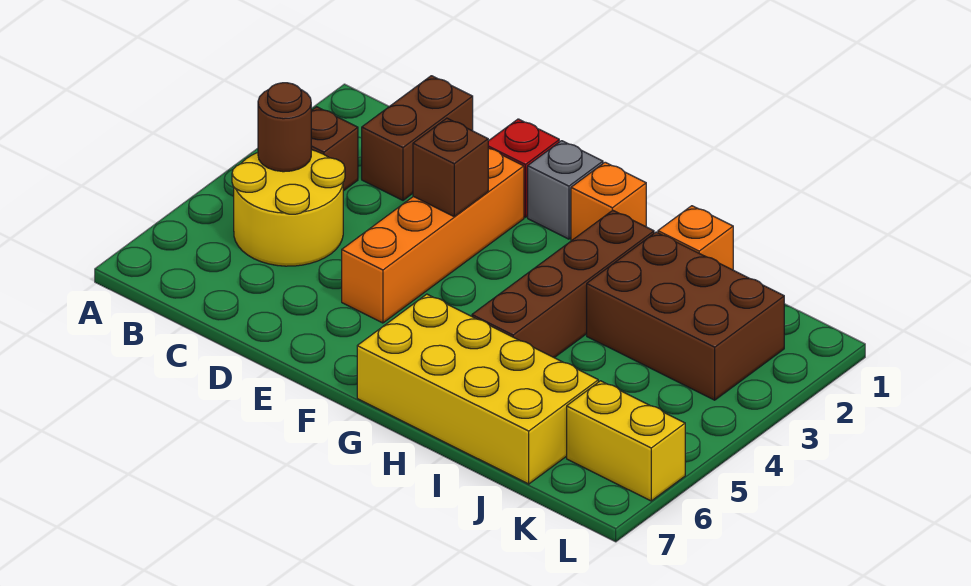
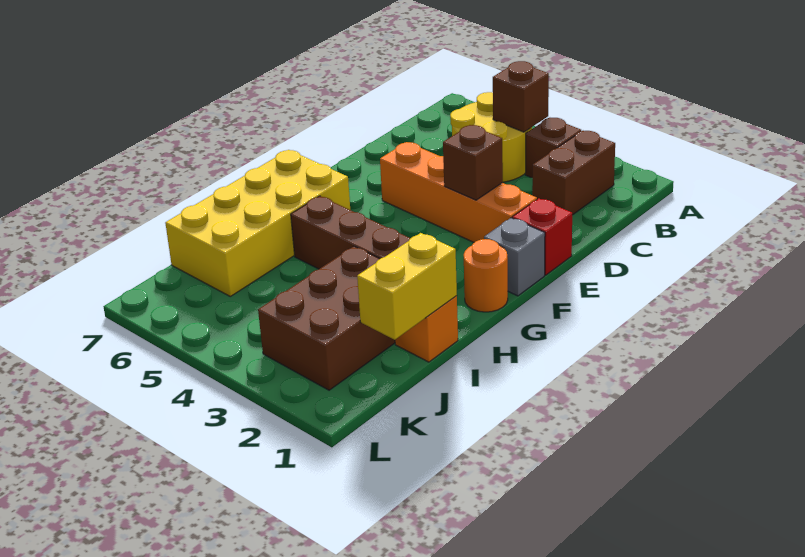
brown round brick B4 level 2 -> brown brick B4 level 2
brown brick C1:C2 level 1 -> brown brick B2:C2 level 1
orange brick G1 level 1 -> orange round brick G1 level 1
yellow brick K6:L6 level 1 -> yellow brick I1:J1 level 2

